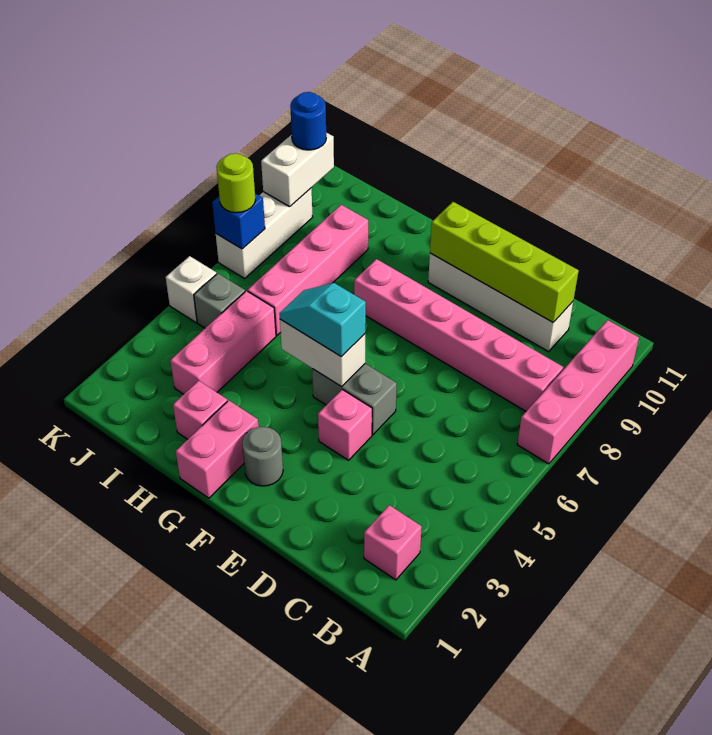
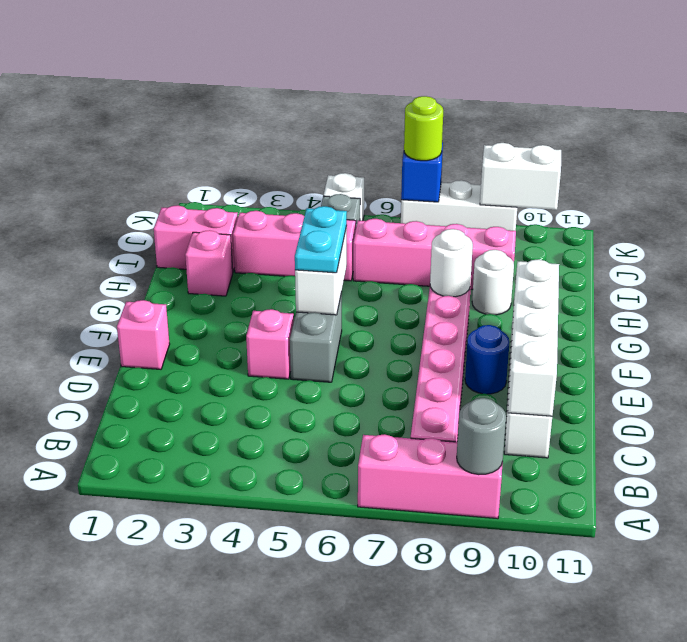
pink brick A7:A10 level 1 -> pink brick A7:A9 level 1
pink brick B2 level 1 -> pink brick E1 level 1
lime brick C10:F10 level 2 -> white brick C10:F10 level 2
grey round brick F2 level 1 -> grey round brick A9 level 2
cyan slope F5:G5 level 3 top F -> cyan plate F5:G5 level 3
pink brick G1:G2 level 1 -> pink brick I1:I2 level 1
none -> white round brick G8 level 2
none -> white round brick H9 level 1
blue round brick K10 level 3 -> blue round brick E9 level 1

